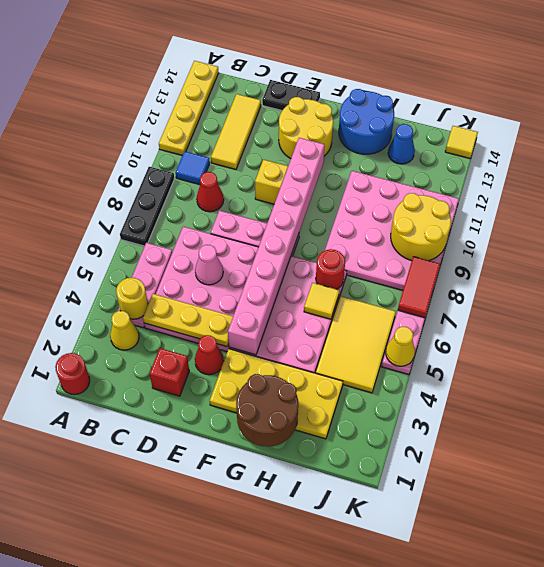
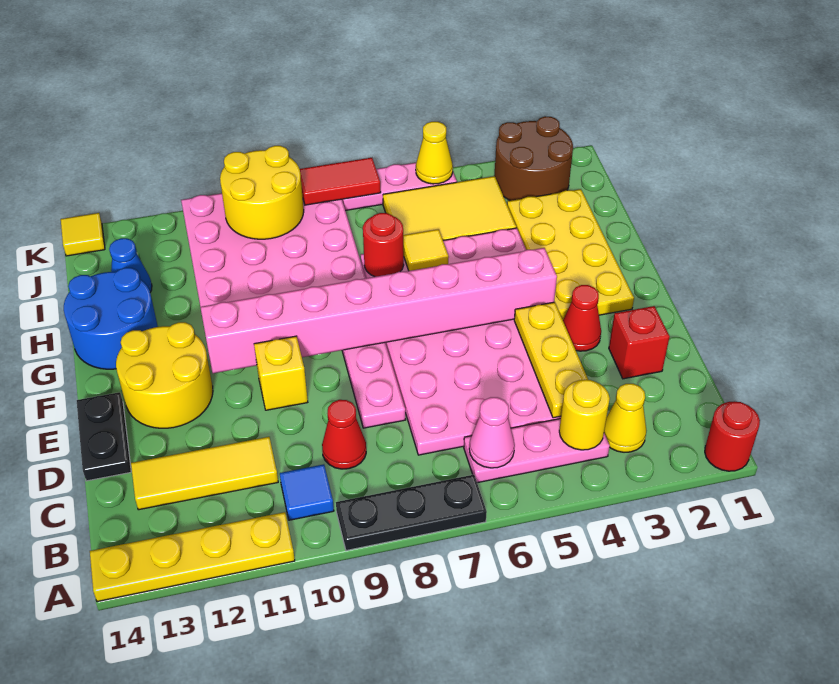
pink cone D6 level 2 -> pink cone B6 level 2
brown round brick G1:H2 level 2 -> brown round brick J2:K3 level 1

